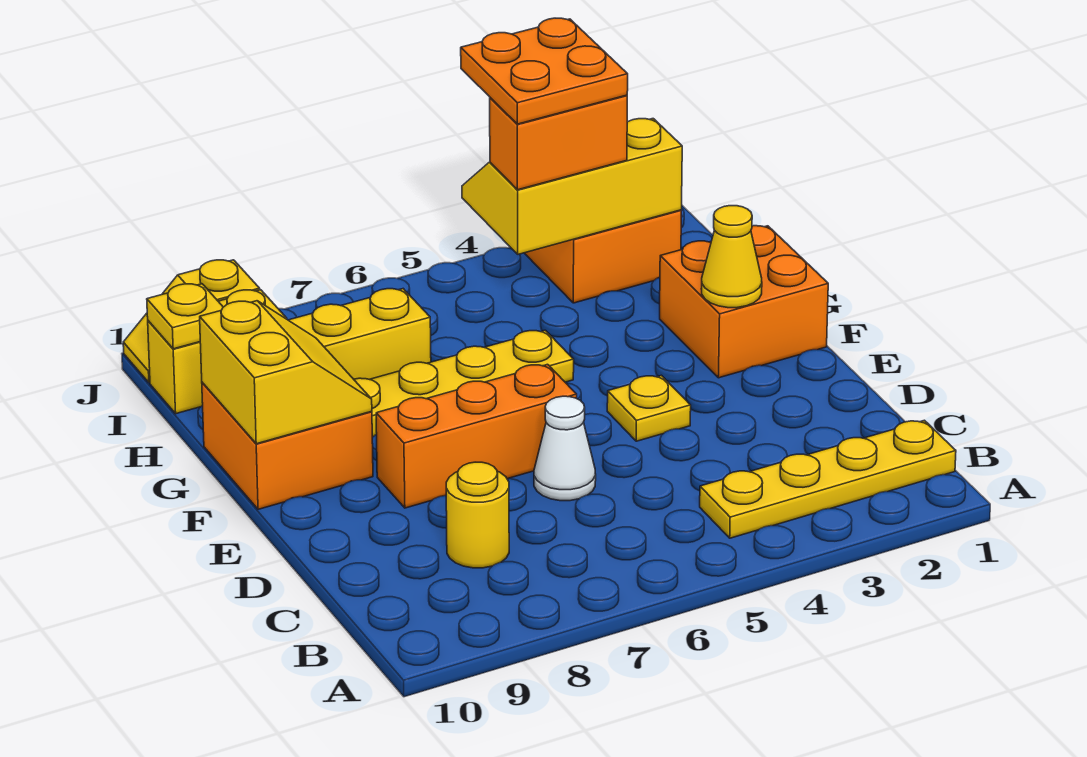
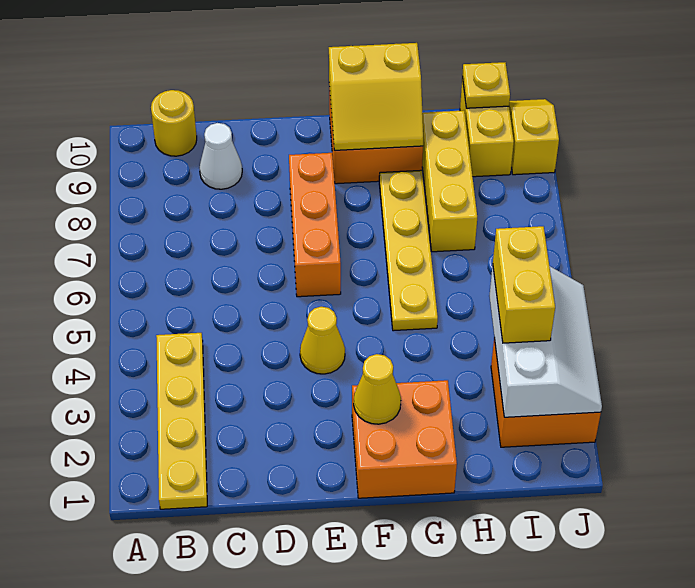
yellow round brick C8 level 1 -> yellow round brick B10 level 1
white cone D6 level 1 -> white cone C9 level 1
yellow plate E4 level 1 -> yellow cone E4 level 1
yellow slope I2:J4 level 2 top I -> white slope I2:J4 level 2 top I
orange brick I3:I4 level 3 -> yellow brick I3:I4 level 3
orange plate I3:J4 level 4 -> none

